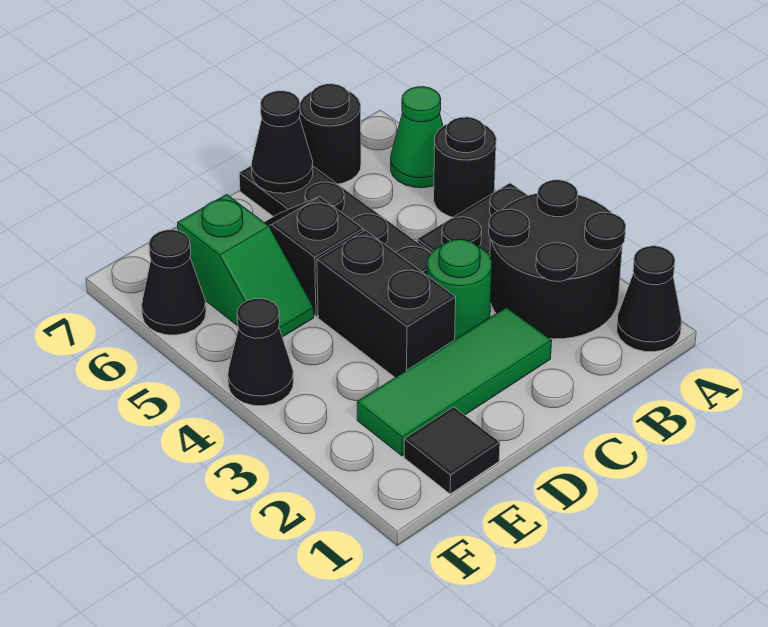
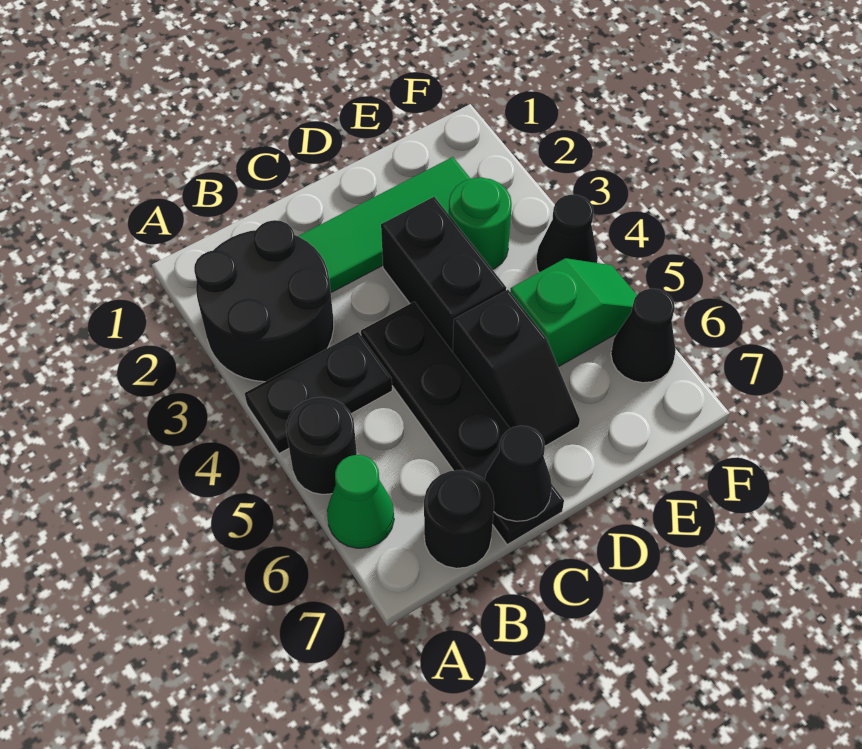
black cone A1 level 1 -> none
green round brick C3 level 1 -> green round brick E3 level 1
black tile E1 level 1 -> none
green slope E5:E6 level 1 top 6 -> green slope E5:F5 level 1 top E

